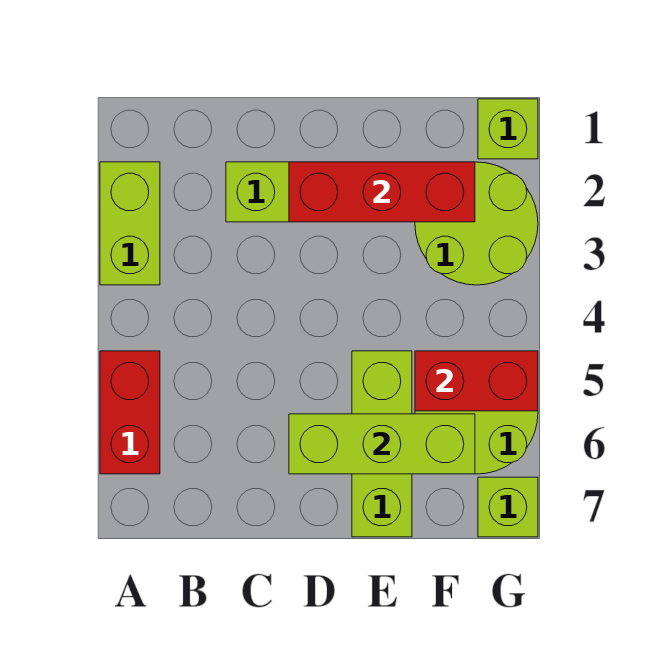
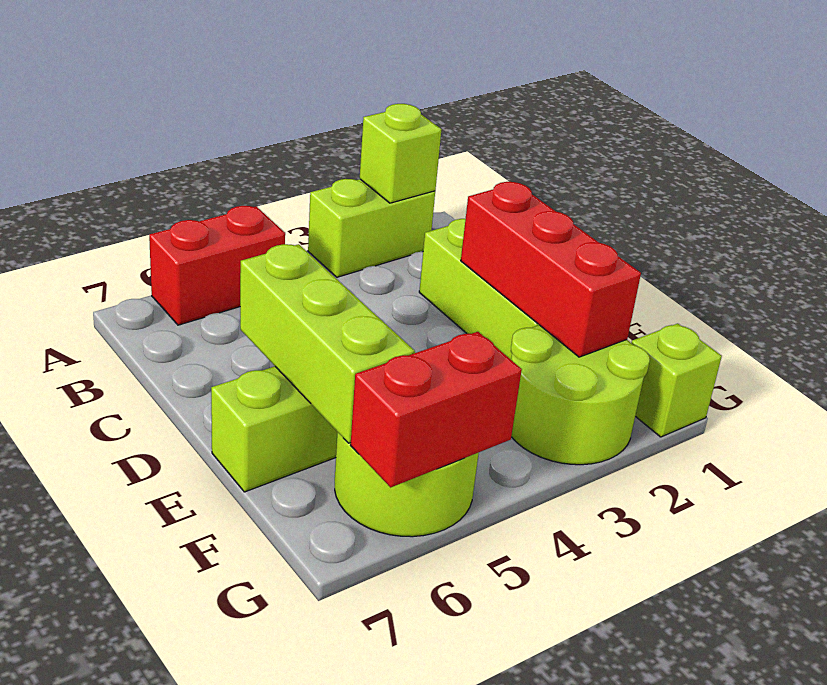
red brick F5:G5 level 2 -> red brick G5:G6 level 2
lime brick G7 level 1 -> lime brick A2 level 2

